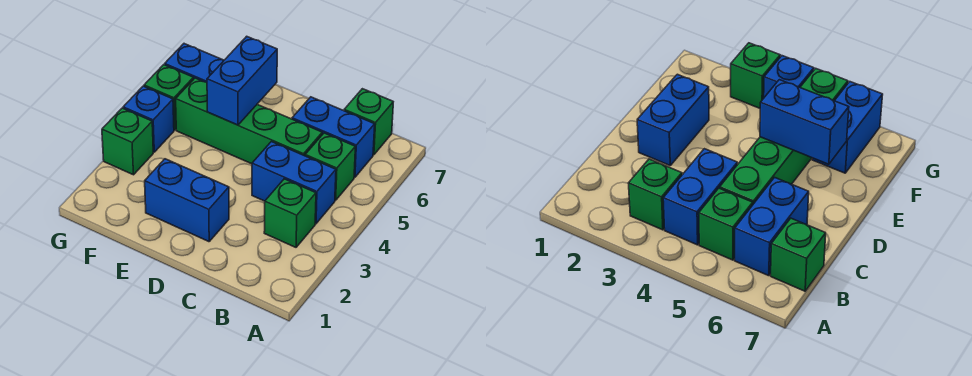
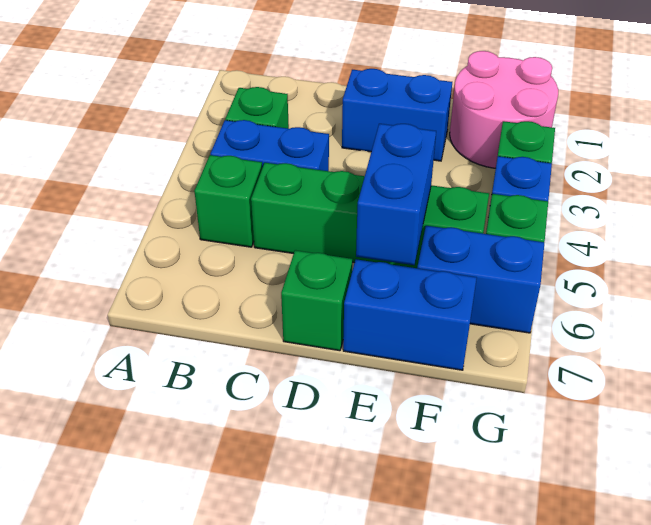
blue brick B6:C6 level 1 -> blue brick E7:F7 level 1
green brick B7 level 1 -> green brick D7 level 1
none -> pink round brick F1:G2 level 1

